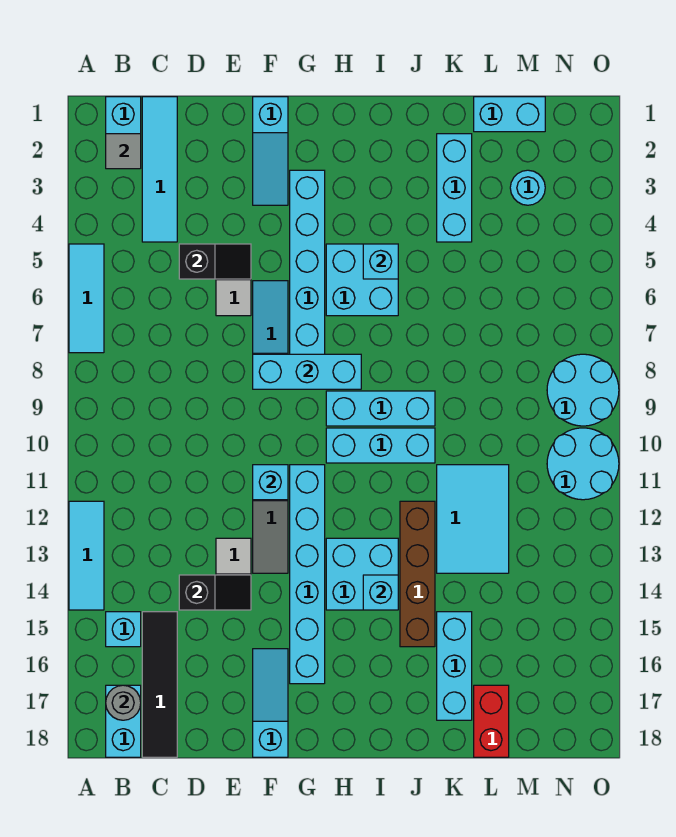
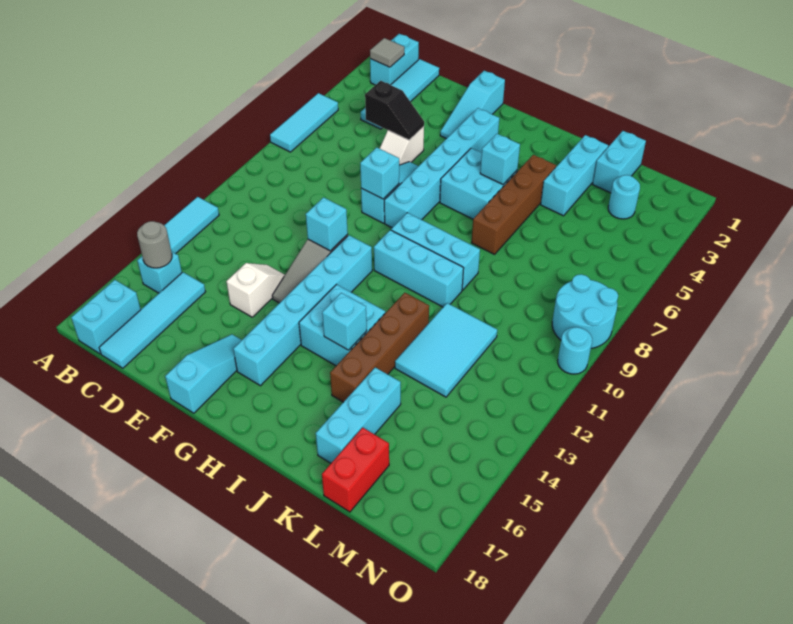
grey round brick B17 level 2 -> grey round brick B15 level 2
black tile C15:C18 level 1 -> cyan tile C15:C18 level 1
black slope D14:E14 level 2 top D -> none
cyan brick F8:H8 level 2 -> cyan brick F8 level 2
none -> brown brick J4:J7 level 1
cyan brick L1:M1 level 1 -> cyan brick L1:L2 level 1
cyan round brick N10:O11 level 1 -> cyan round brick O10 level 1

